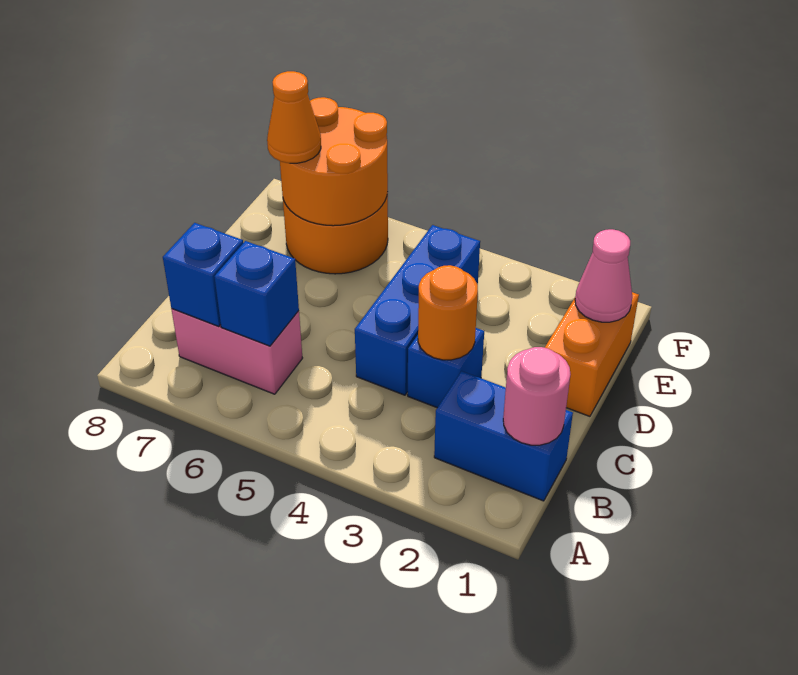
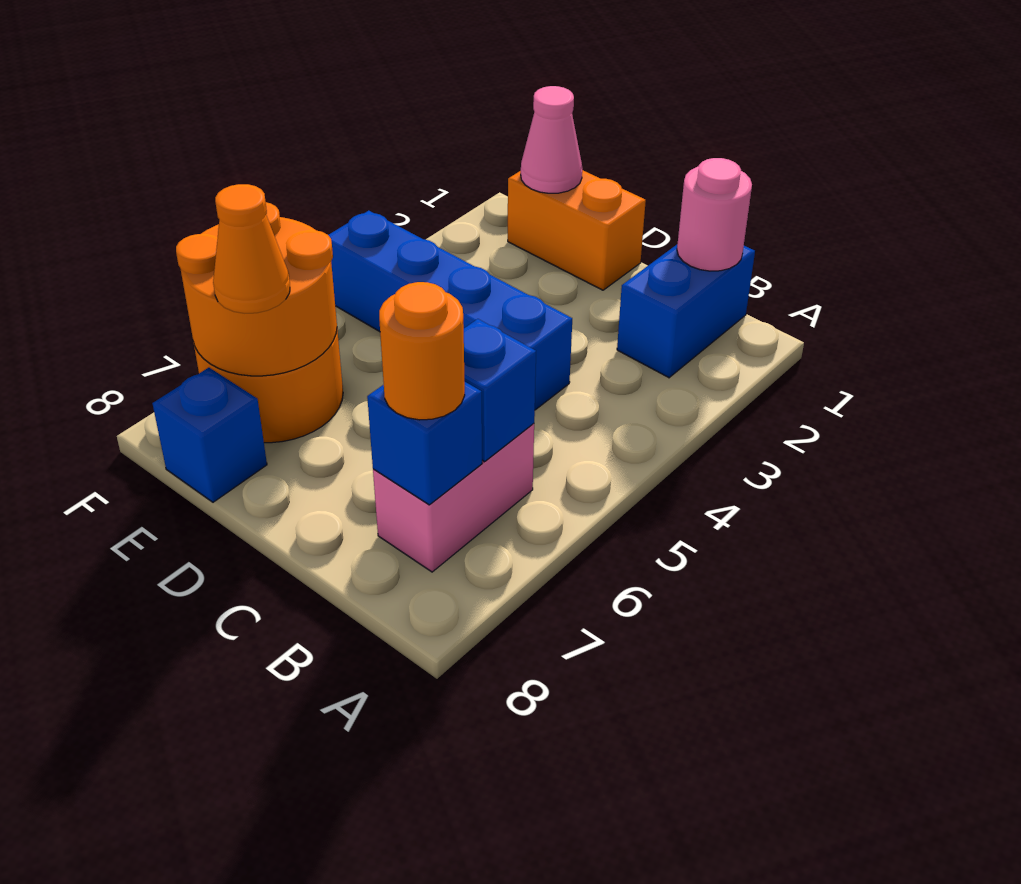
blue brick C3 level 1 -> blue brick E8 level 1
orange round brick C3 level 2 -> orange round brick B7 level 3
blue brick C4:E4 level 1 -> blue brick C4:F4 level 1

